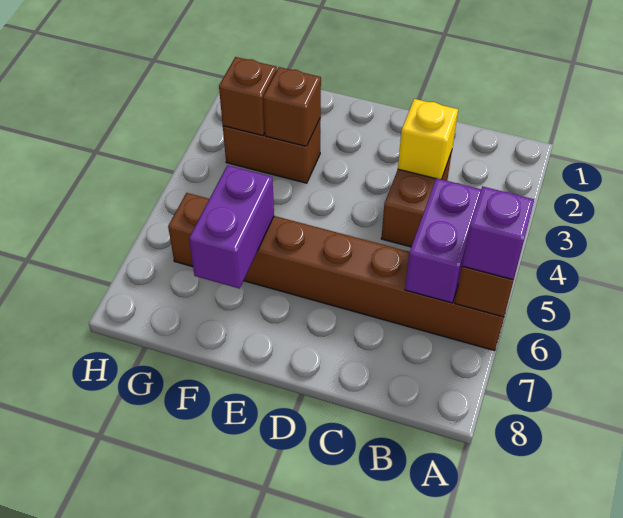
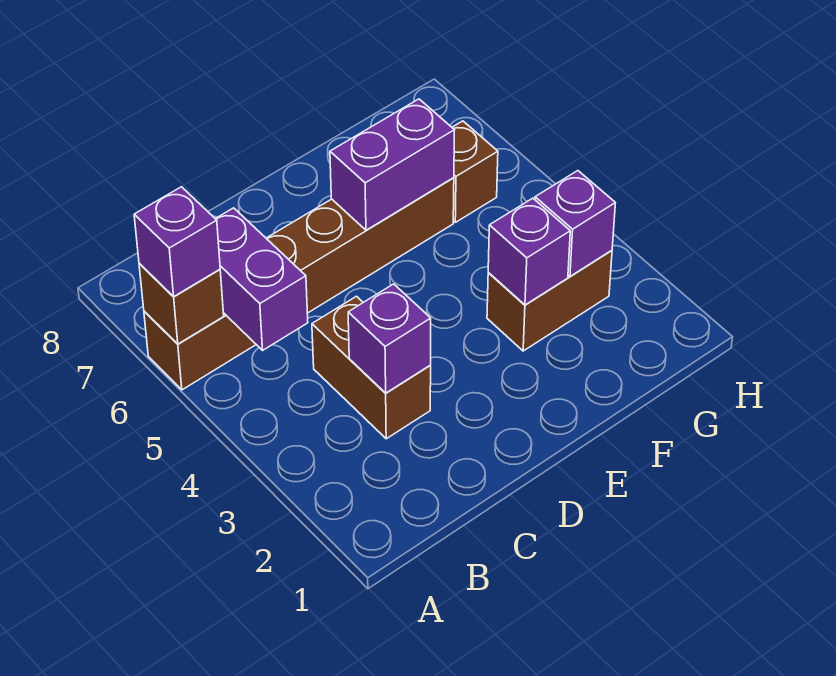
yellow brick C3 level 2 -> purple brick C3 level 2
brown brick F3 level 2 -> purple brick F3 level 2
purple brick F6:F7 level 2 -> purple brick E6:F6 level 2
brown brick G3 level 2 -> purple brick G3 level 2

